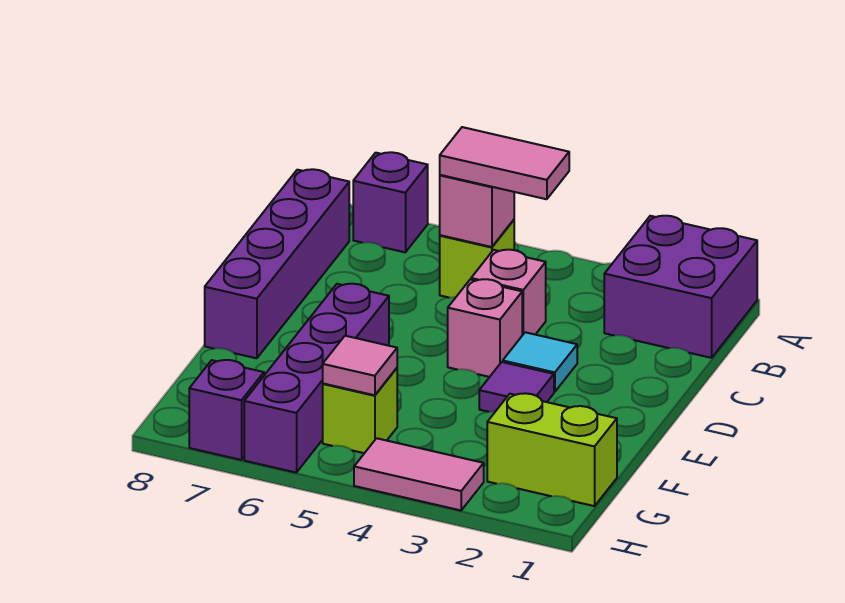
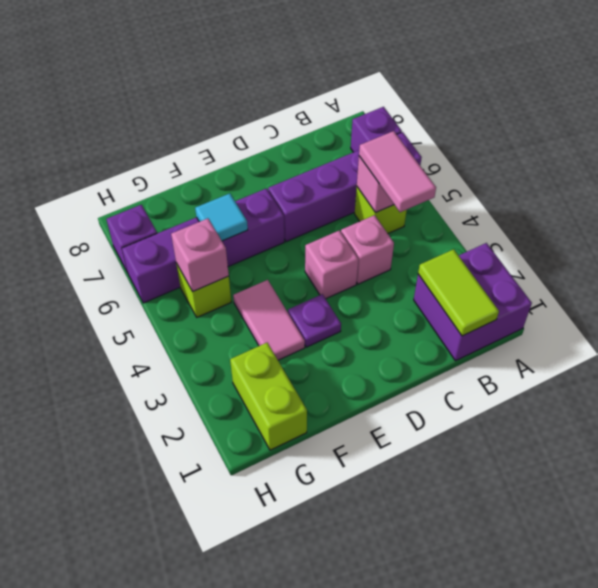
none -> lime tile B1:B2 level 2
purple brick B8:E8 level 1 -> purple brick A6:D6 level 1
cyan tile D3 level 1 -> cyan tile F6 level 2
purple tile E3 level 1 -> purple plate E3 level 1
pink tile G5 level 2 -> pink brick G5 level 2
pink tile H3:H4 level 1 -> pink tile F3:F4 level 1

